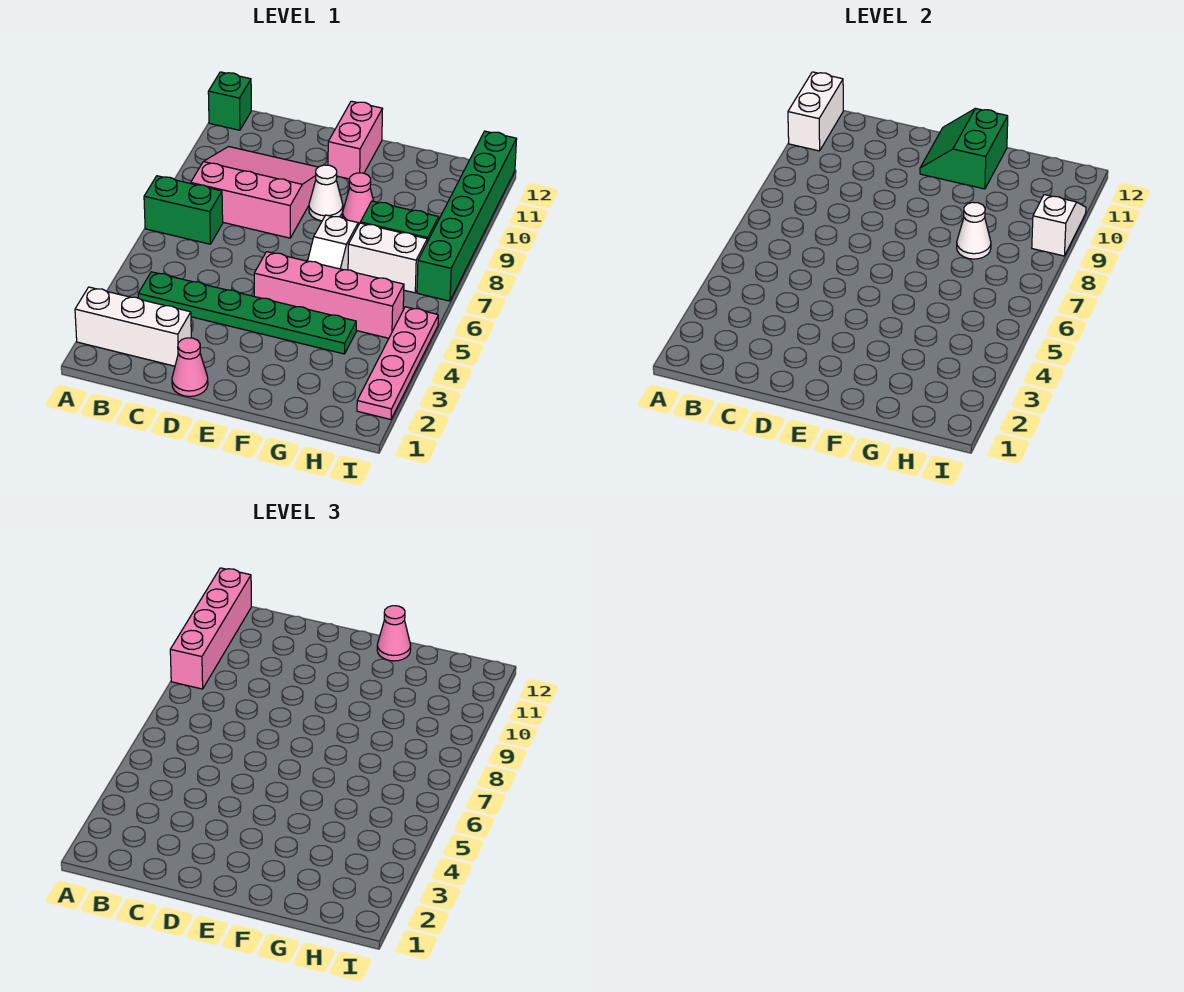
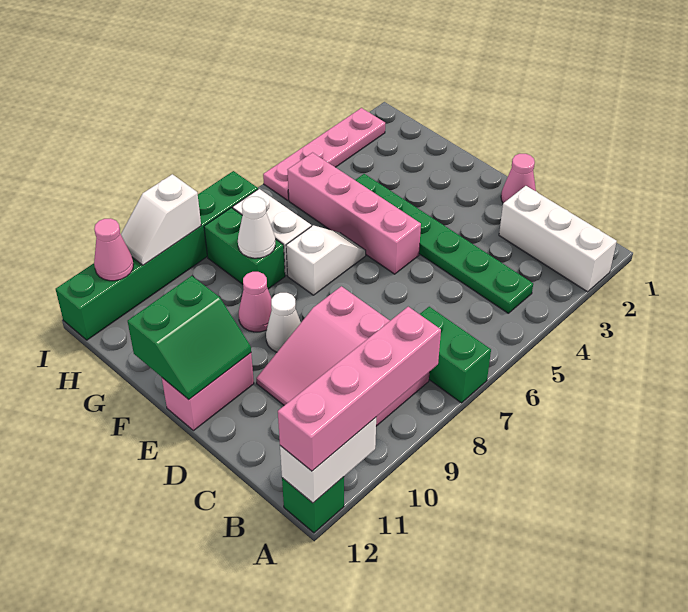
pink cone F12 level 3 -> pink cone I11 level 2

